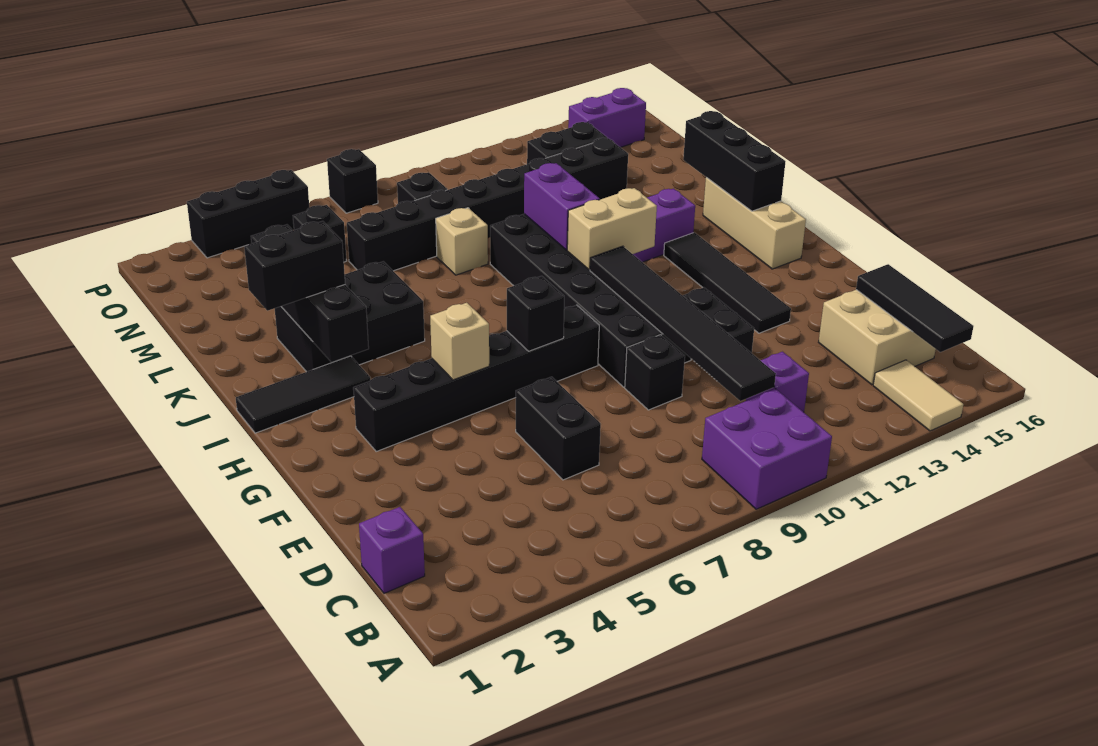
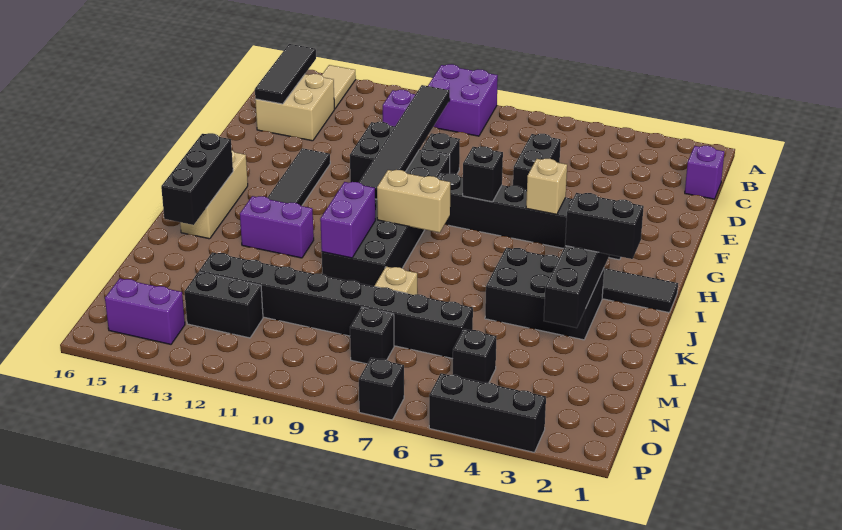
tan brick I10:I11 level 2 -> tan brick I8:I9 level 2

